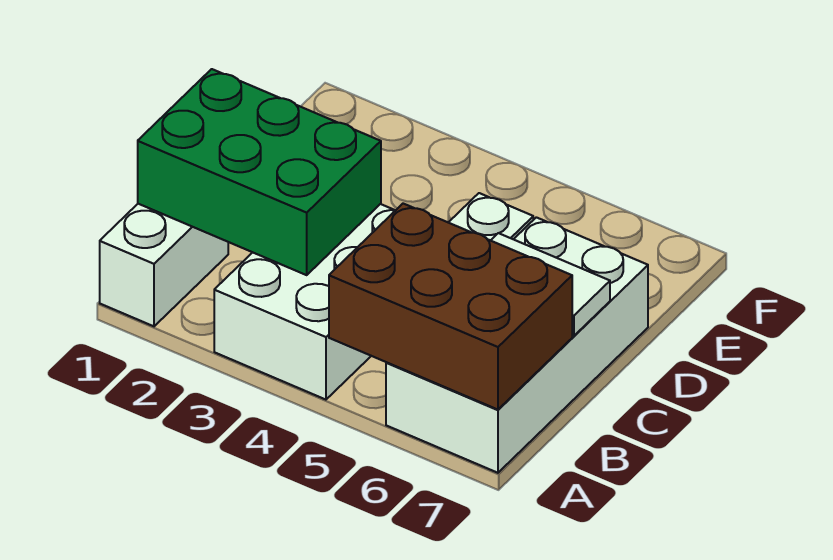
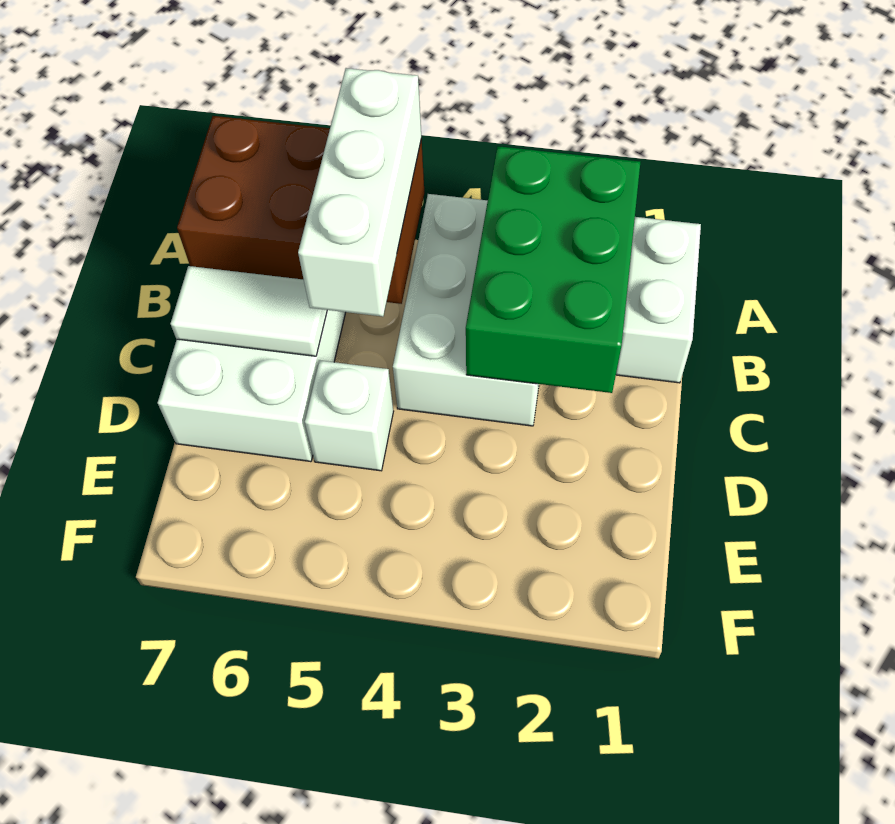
none -> white brick A5:C5 level 3
green brick B1:C3 level 2 -> green brick A2:C3 level 2

